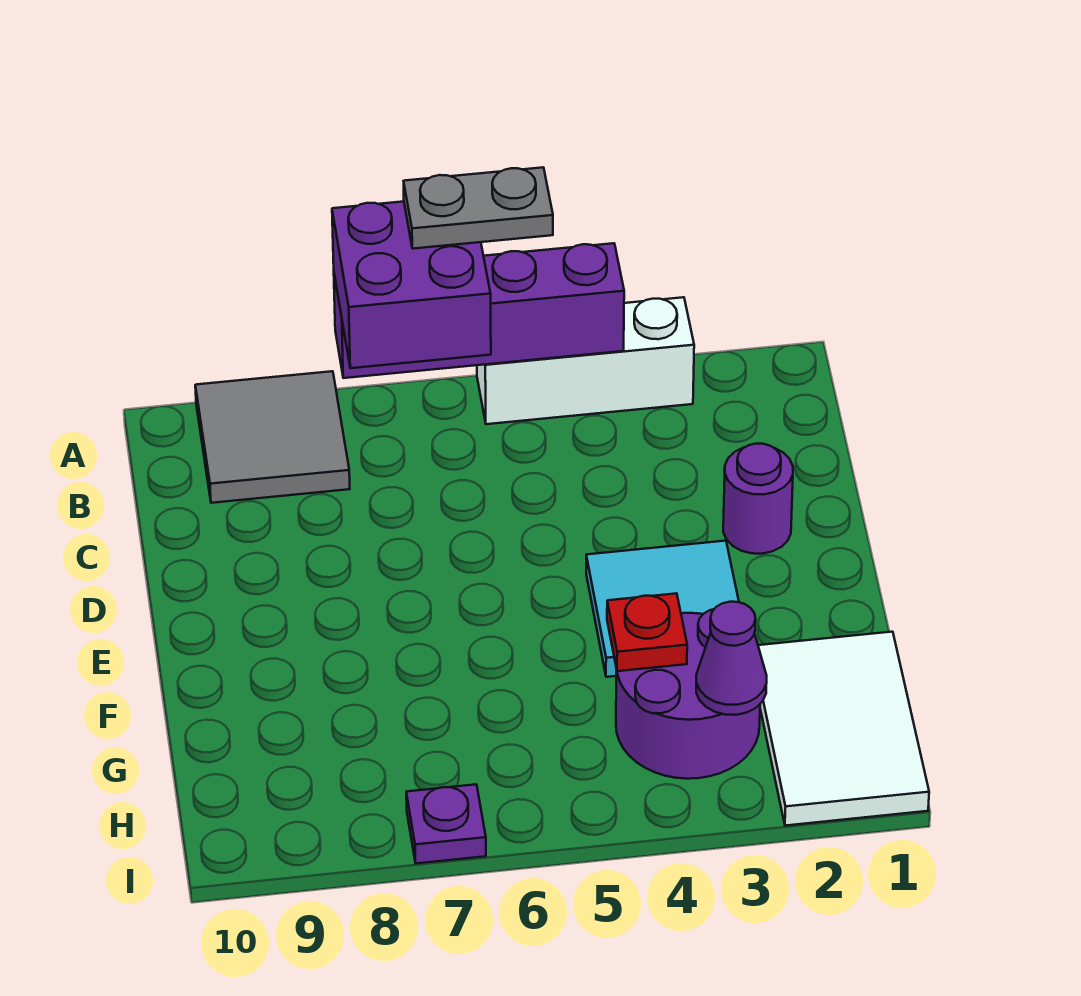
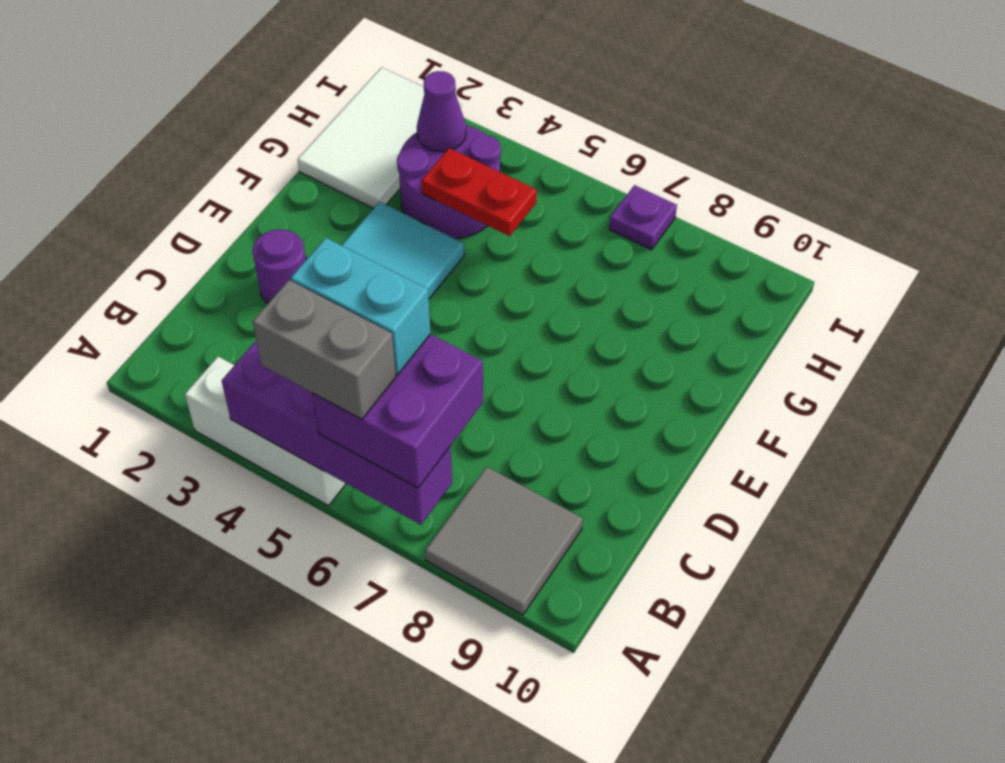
grey plate A5:A6 level 4 -> grey brick A5:A6 level 4
none -> cyan brick B5:B6 level 4
red plate G4 level 2 -> red plate G4:G5 level 2

